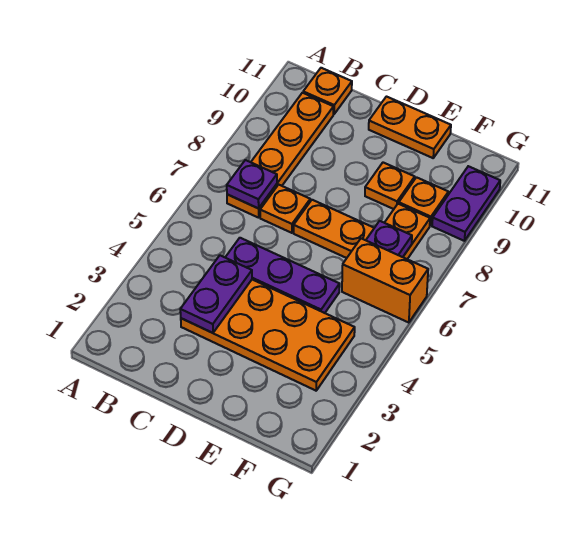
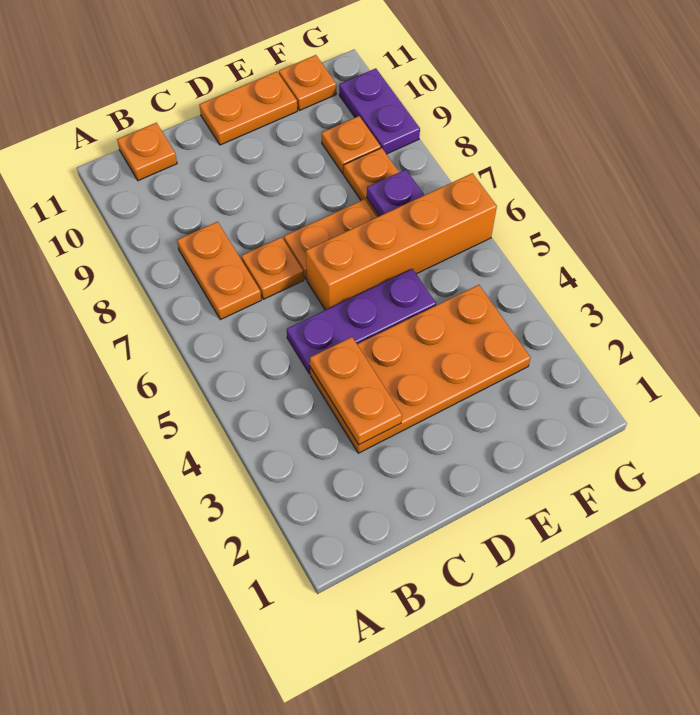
orange plate B7:B10 level 1 -> orange plate B7:B8 level 1
purple plate B7 level 2 -> none
purple plate C3:C4 level 2 -> orange plate C3:C4 level 2
orange plate E9 level 1 -> orange plate F11 level 1
orange brick F6:G6 level 1 -> orange brick D6:G6 level 1

